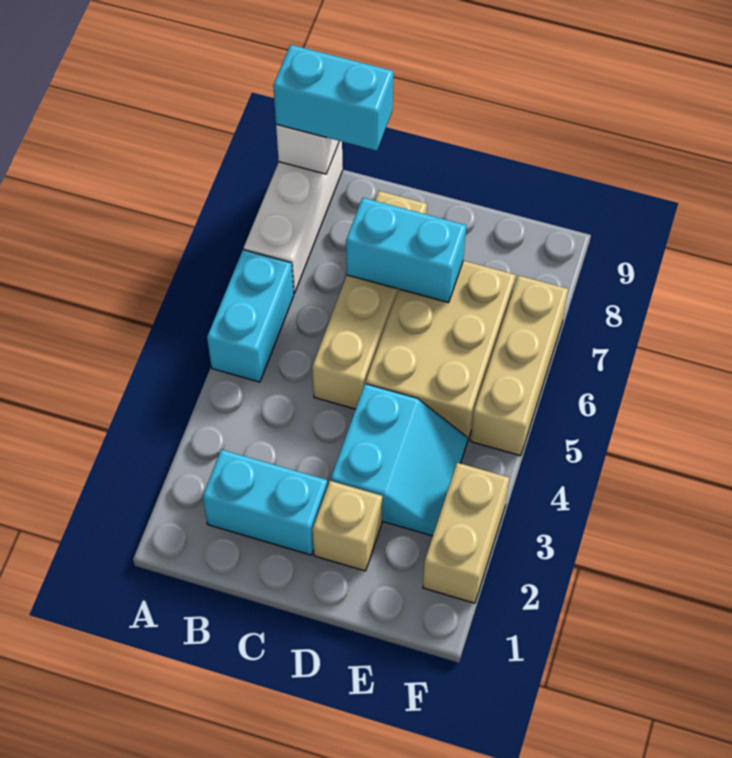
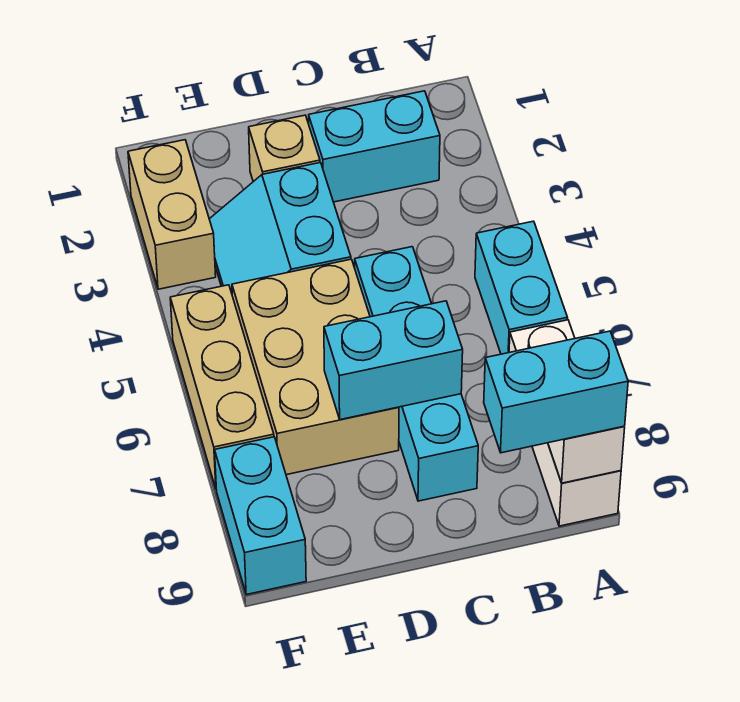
tan brick C5:C8 level 1 -> cyan brick C5:C8 level 1
none -> cyan brick F8:F9 level 1

